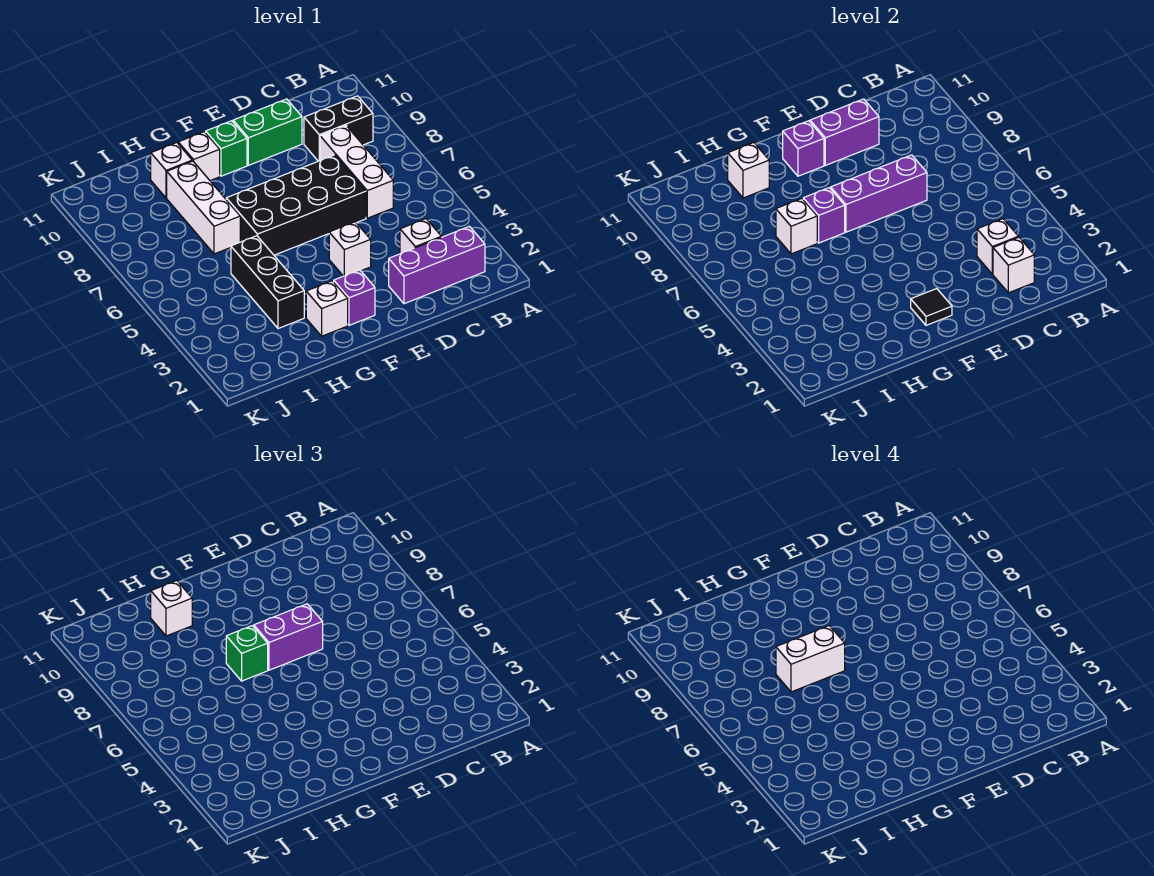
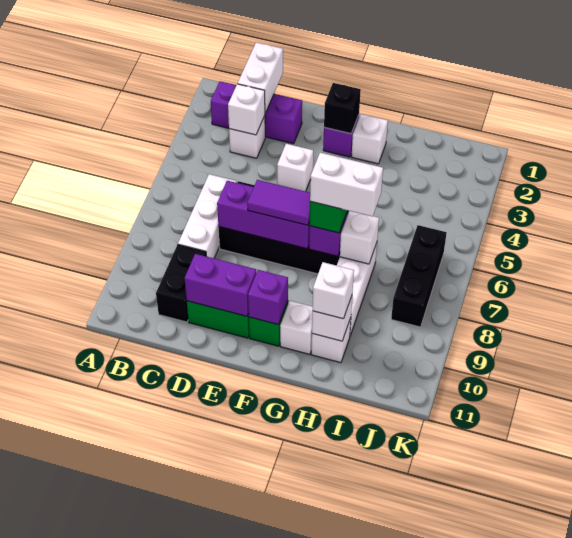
black brick B9:C9 level 1 -> black brick C9:C10 level 1
white brick C2 level 2 -> white brick C1:C2 level 2
purple brick E7:F7 level 3 -> purple tile E7:F7 level 3
black tile F2 level 2 -> black brick F2 level 2
black brick H3:H5 level 1 -> black brick J6:J8 level 1

